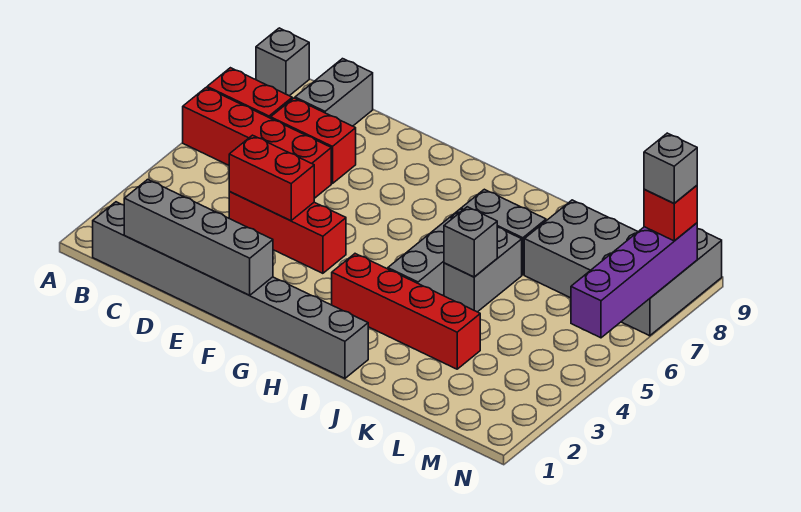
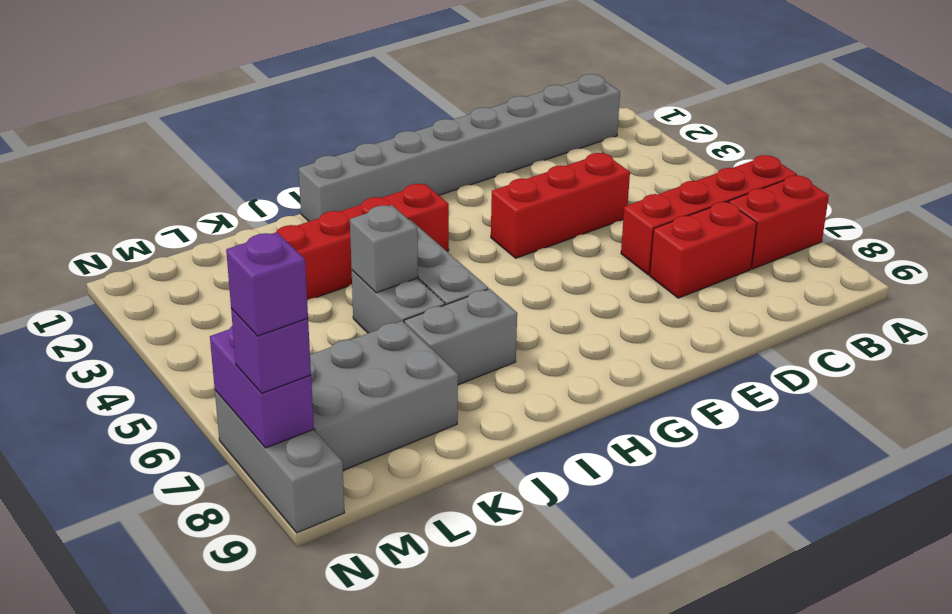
grey brick A9 level 1 -> none
grey brick C1:F1 level 2 -> none
grey brick C8:C9 level 1 -> none
red brick D4:E4 level 2 -> none
purple brick N5:N8 level 2 -> purple brick N7:N8 level 2
red brick N8 level 3 -> purple brick N8 level 3
grey brick N8 level 4 -> purple brick N8 level 4

